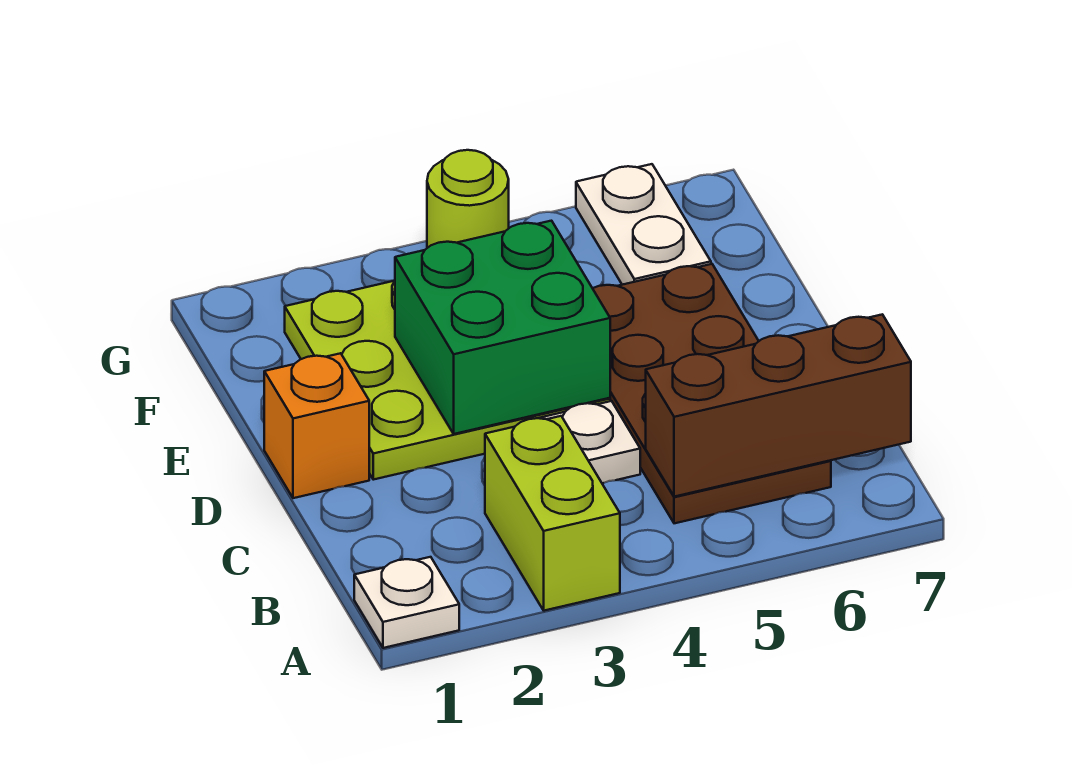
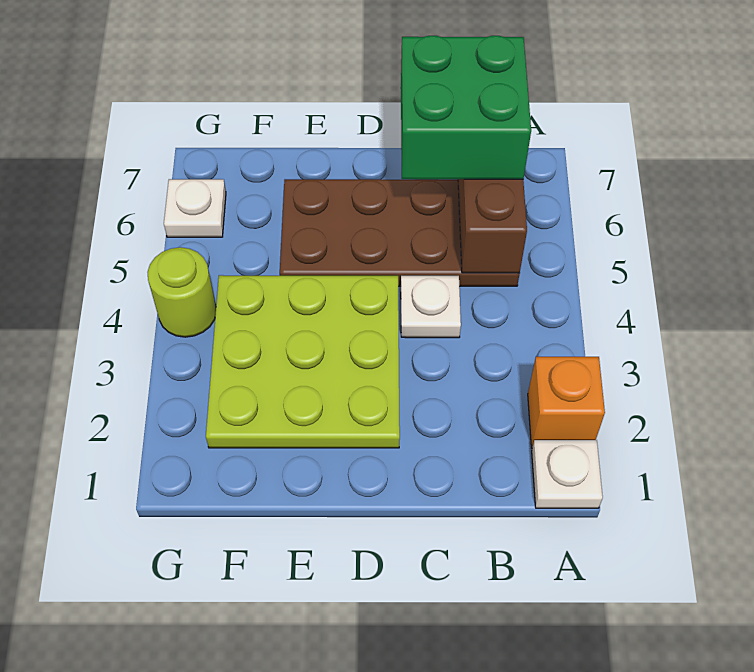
lime brick A3:B3 level 1 -> none
orange brick D1 level 1 -> orange brick A2 level 1
green brick D3:E4 level 2 -> green brick B6:C7 level 3
white plate F6:G6 level 1 -> white plate G6 level 1

